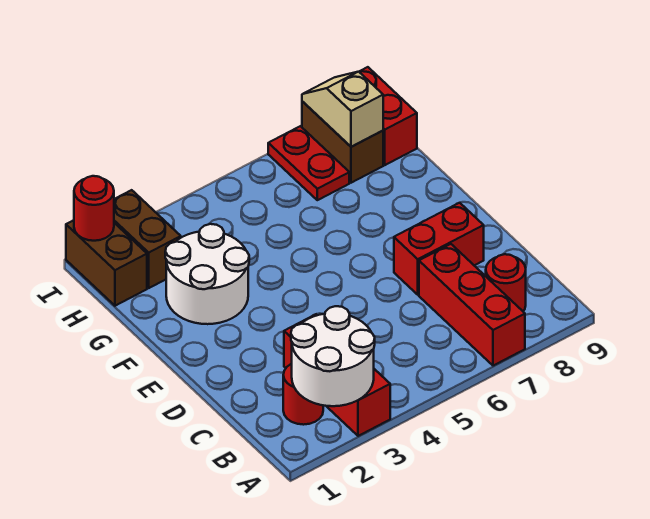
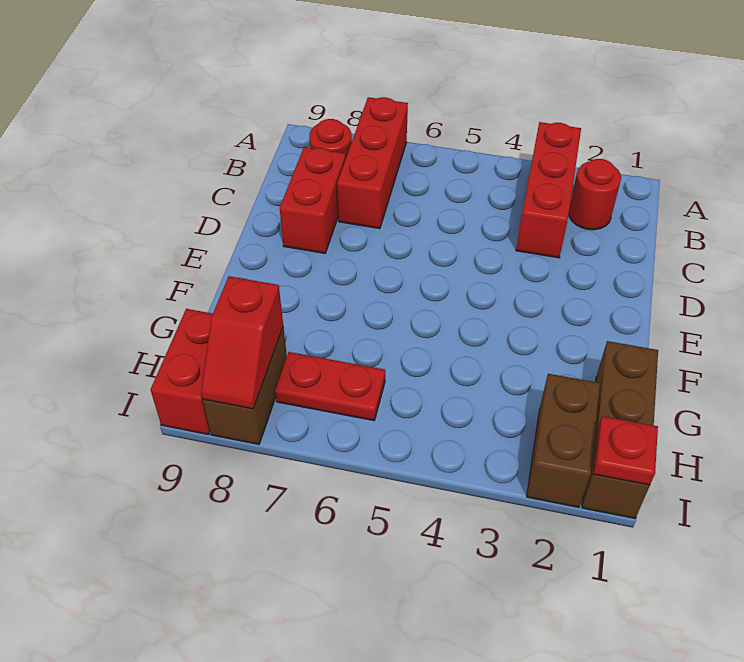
white round brick A2:B3 level 2 -> none
red brick D7:D8 level 1 -> red brick C8:D8 level 1
white round brick F2:G3 level 1 -> none
brown brick H1:I1 level 1 -> brown brick G1:I1 level 1
red plate H7:I7 level 1 -> red plate H6:H7 level 1
tan slope H8:I8 level 2 top H -> red slope H8:I8 level 2 top H
red round brick I1 level 2 -> red plate I1 level 2

